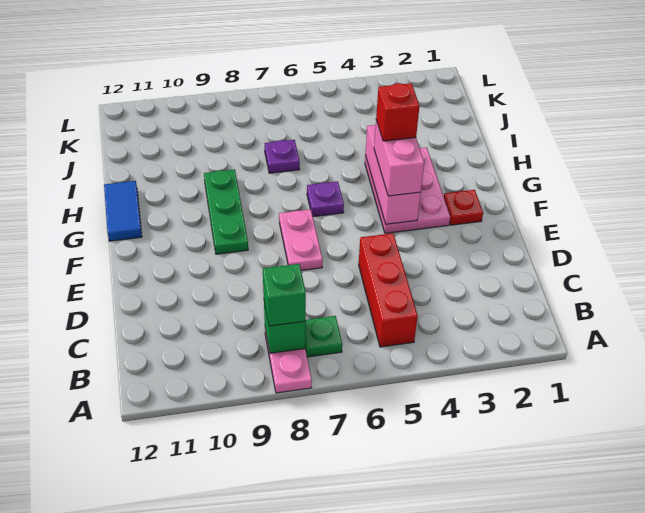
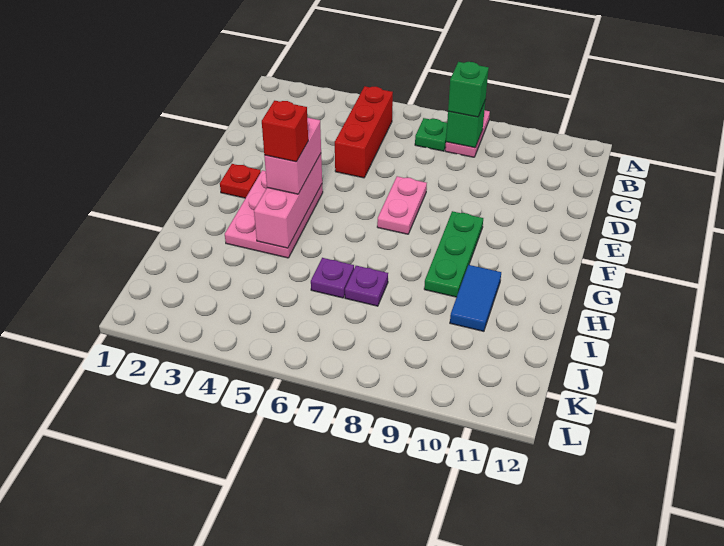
purple plate G6 level 1 -> purple plate I6 level 1
blue tile G12:H12 level 1 -> blue tile H10:I10 level 1

